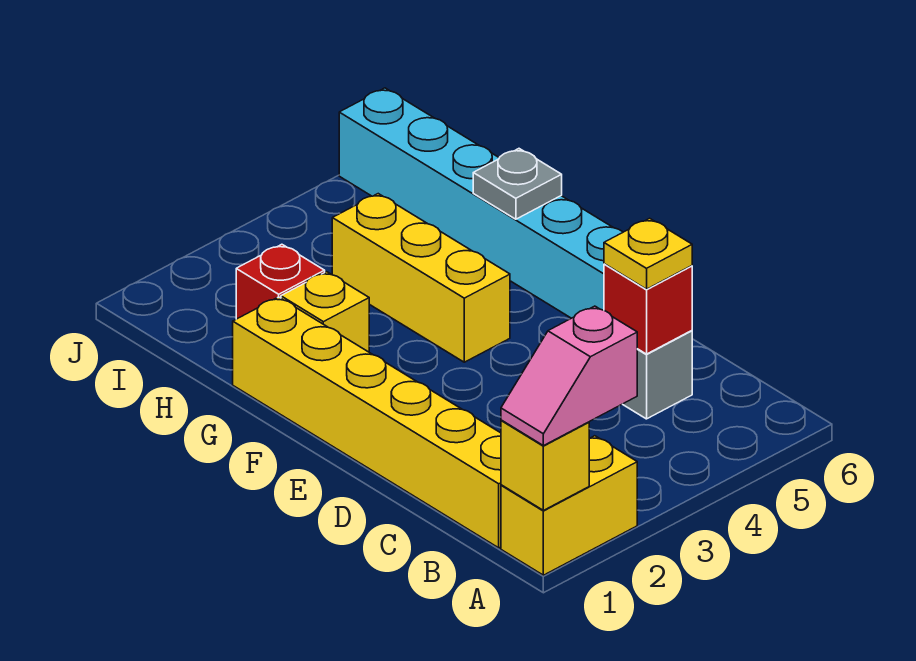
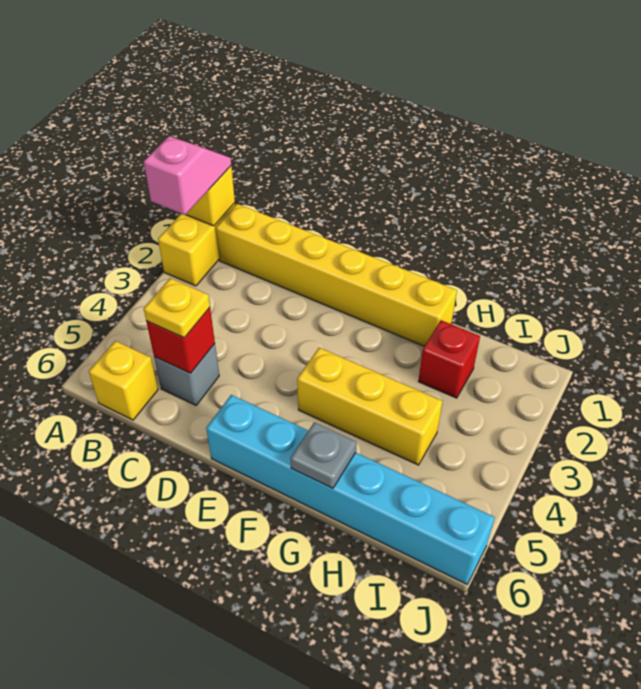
yellow brick G2 level 1 -> yellow brick B6 level 1

